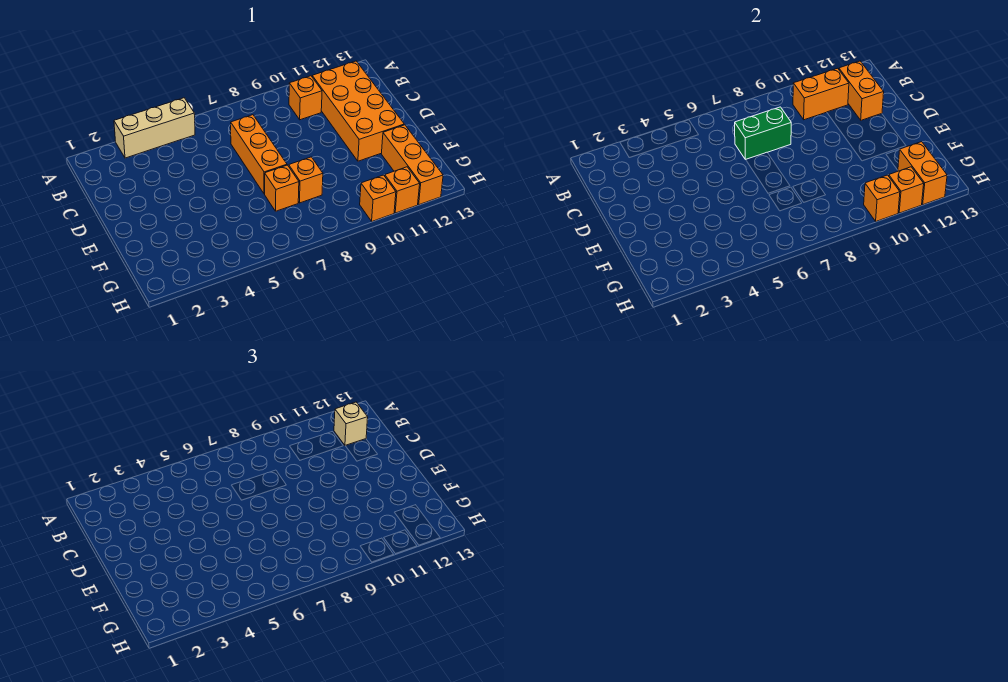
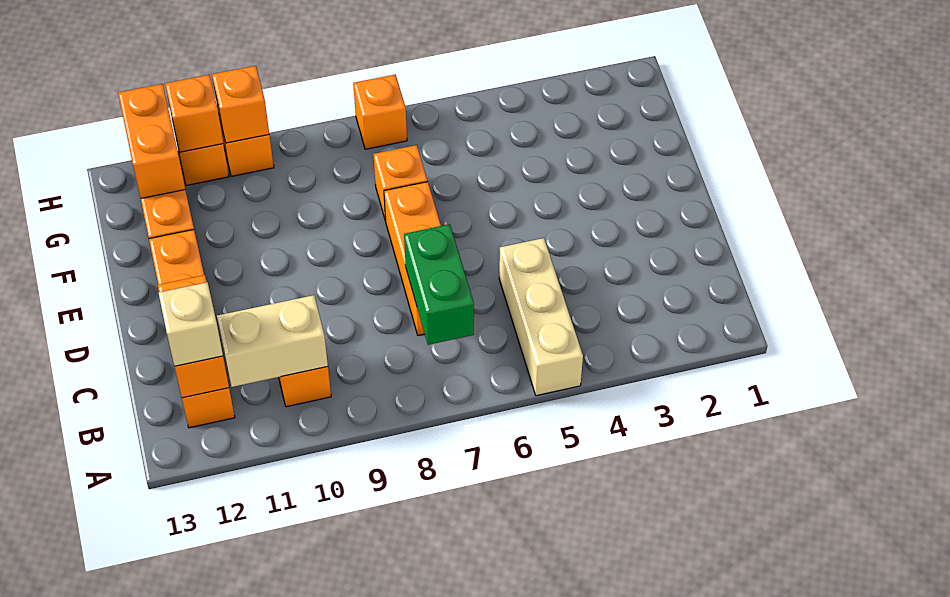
tan brick A3:A5 level 1 -> tan brick A5:C5 level 1
orange brick B10:B11 level 2 -> tan brick B10:B11 level 2
orange brick B11:E12 level 1 -> orange brick B12:E12 level 1
green brick C7:C8 level 2 -> green brick B7:C7 level 2
orange brick F8 level 1 -> orange brick H7 level 1

